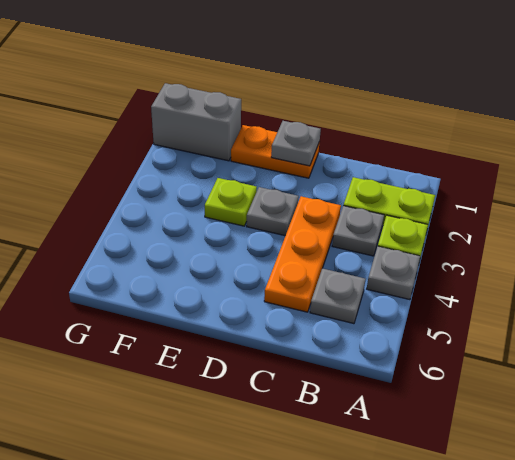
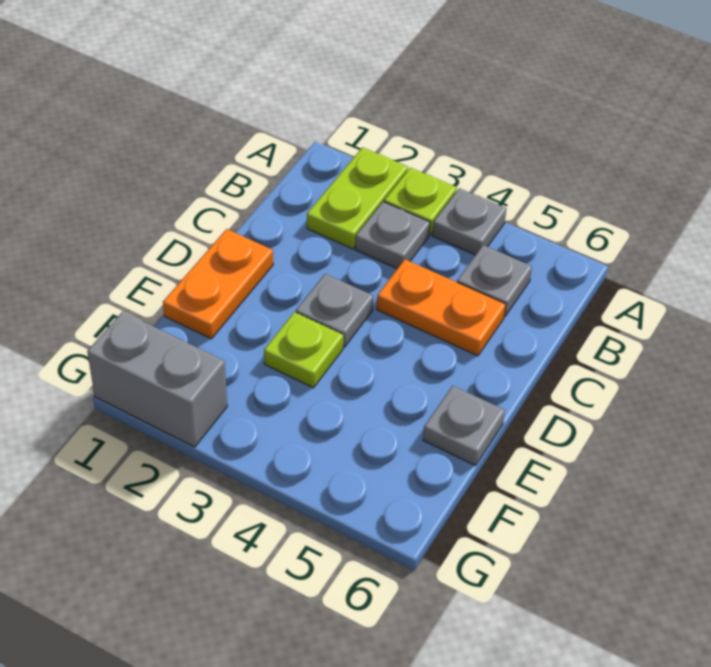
orange plate C3:C5 level 1 -> orange plate C4:C5 level 1
grey plate D1 level 2 -> grey plate E6 level 1
grey brick F1:G1 level 1 -> grey brick G1:G2 level 1

